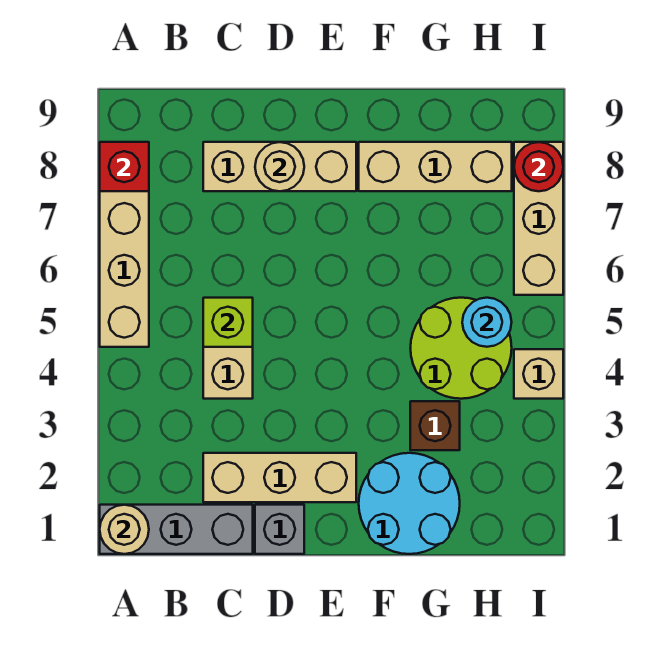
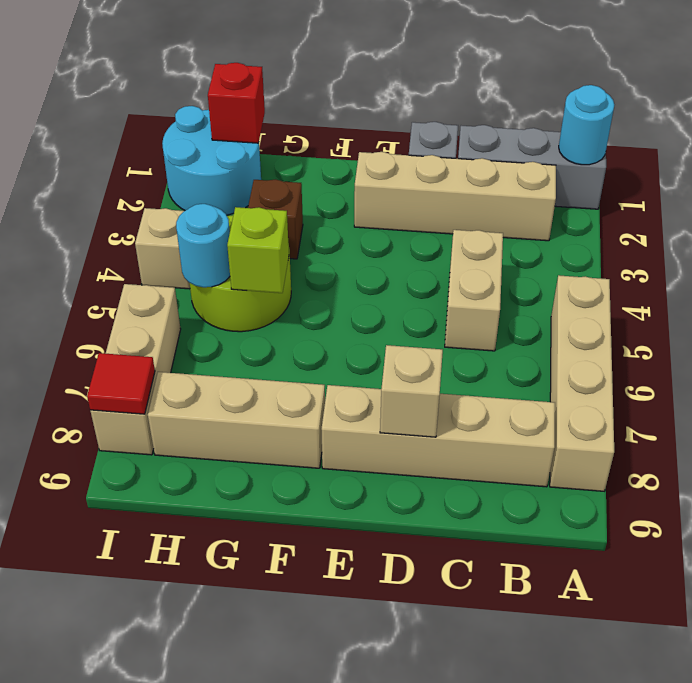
tan round brick A1 level 2 -> cyan round brick A1 level 2
red brick A8 level 2 -> red brick H1 level 2
tan brick C2:E2 level 1 -> tan brick B2:E2 level 1
lime brick C5 level 2 -> lime brick G5 level 2
tan brick C8:E8 level 1 -> tan brick B8:E8 level 1
tan round brick D8 level 2 -> tan brick D8 level 2
cyan round brick F1:G2 level 1 -> cyan round brick H1:I2 level 1
red round brick I8 level 2 -> red tile I8 level 2

